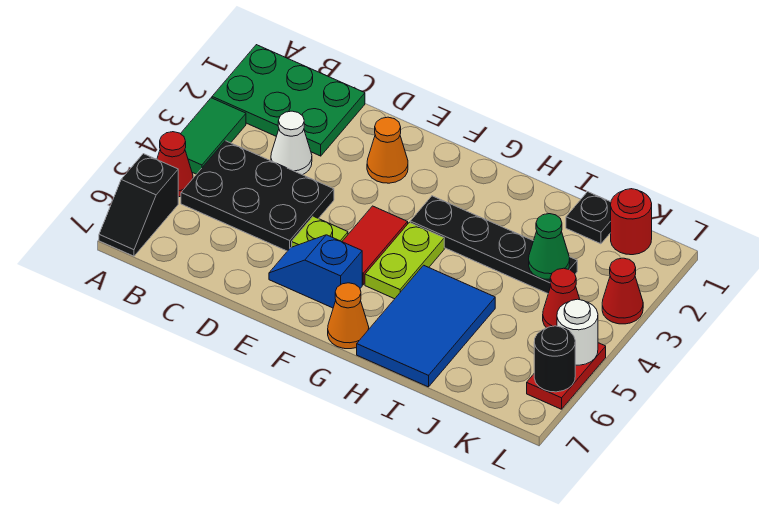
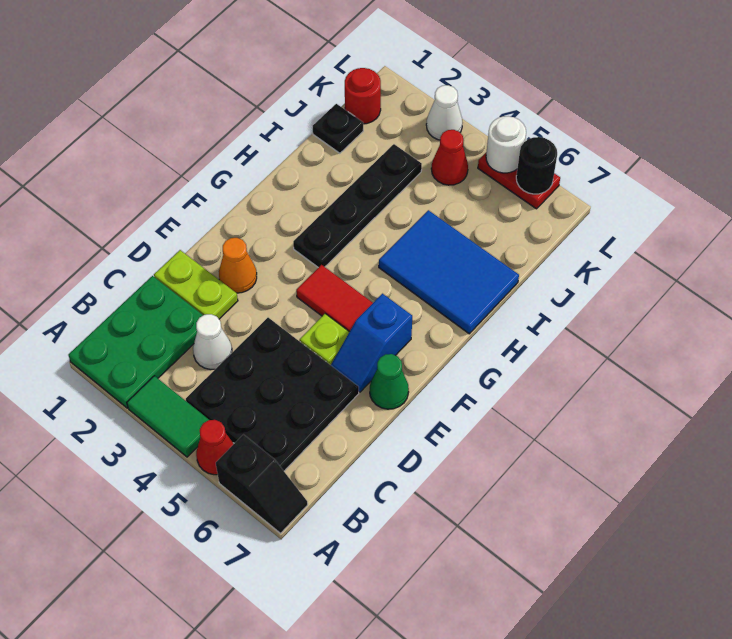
black plate B4:D5 level 1 -> black plate B4:D6 level 1
lime plate G4:G5 level 1 -> lime plate D1:D2 level 1
orange cone G7 level 1 -> none
green cone J3 level 2 -> green cone E7 level 1
red cone L3 level 1 -> white cone L3 level 1

